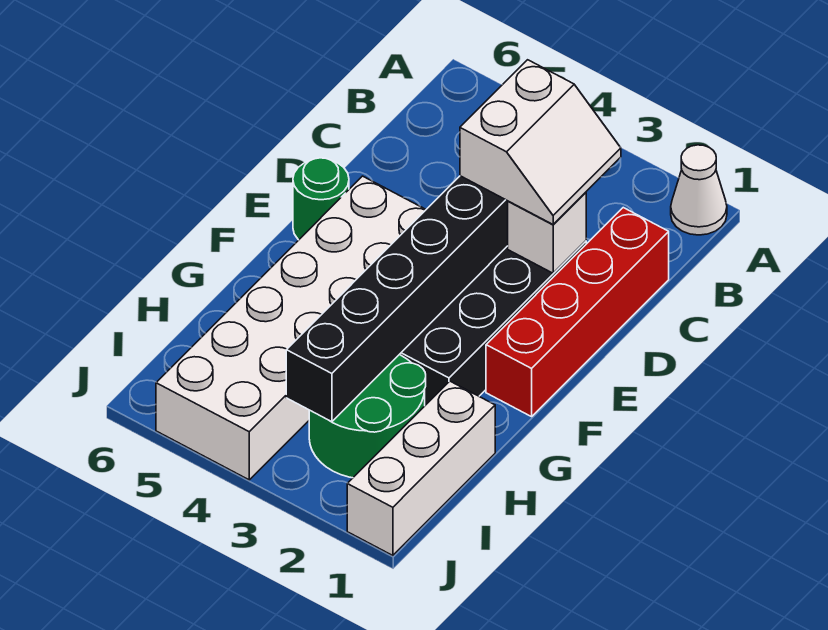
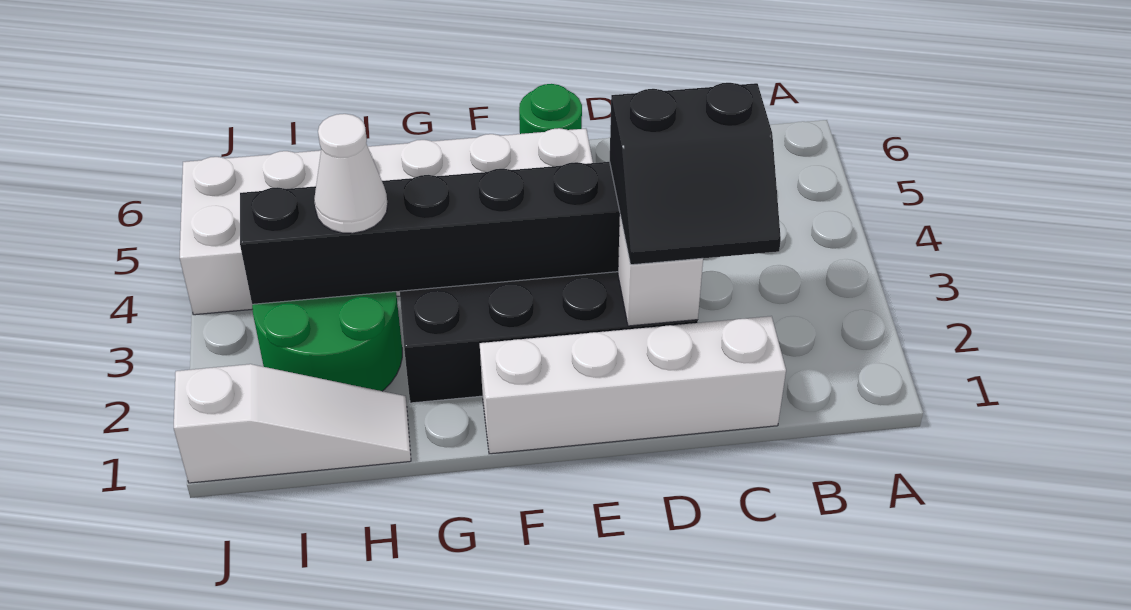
white cone A1 level 1 -> white cone H3 level 3
red brick C1:F1 level 1 -> white brick C1:F1 level 1
white slope C2:D3 level 3 top 3 -> black slope C2:D3 level 3 top 3
white brick H1:J1 level 1 -> white slope H1:J1 level 1 top J

